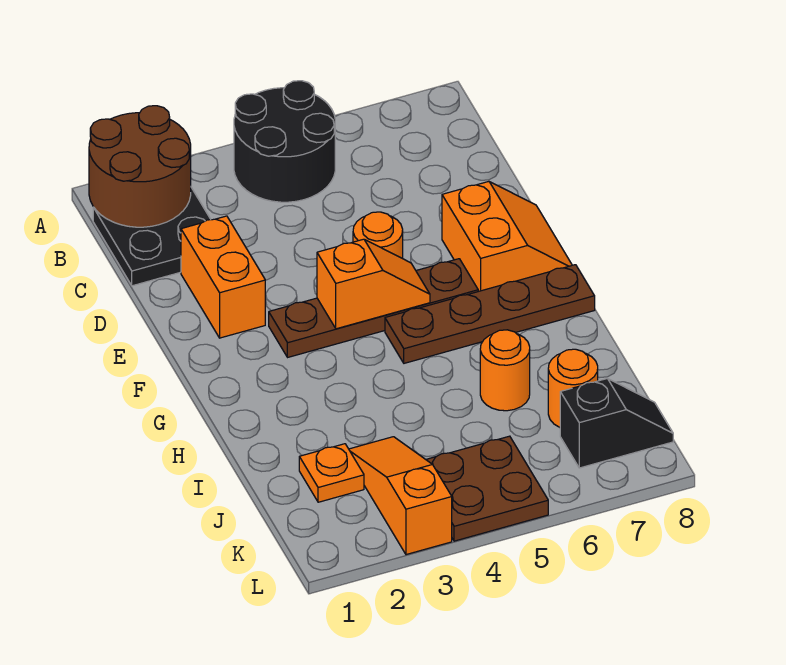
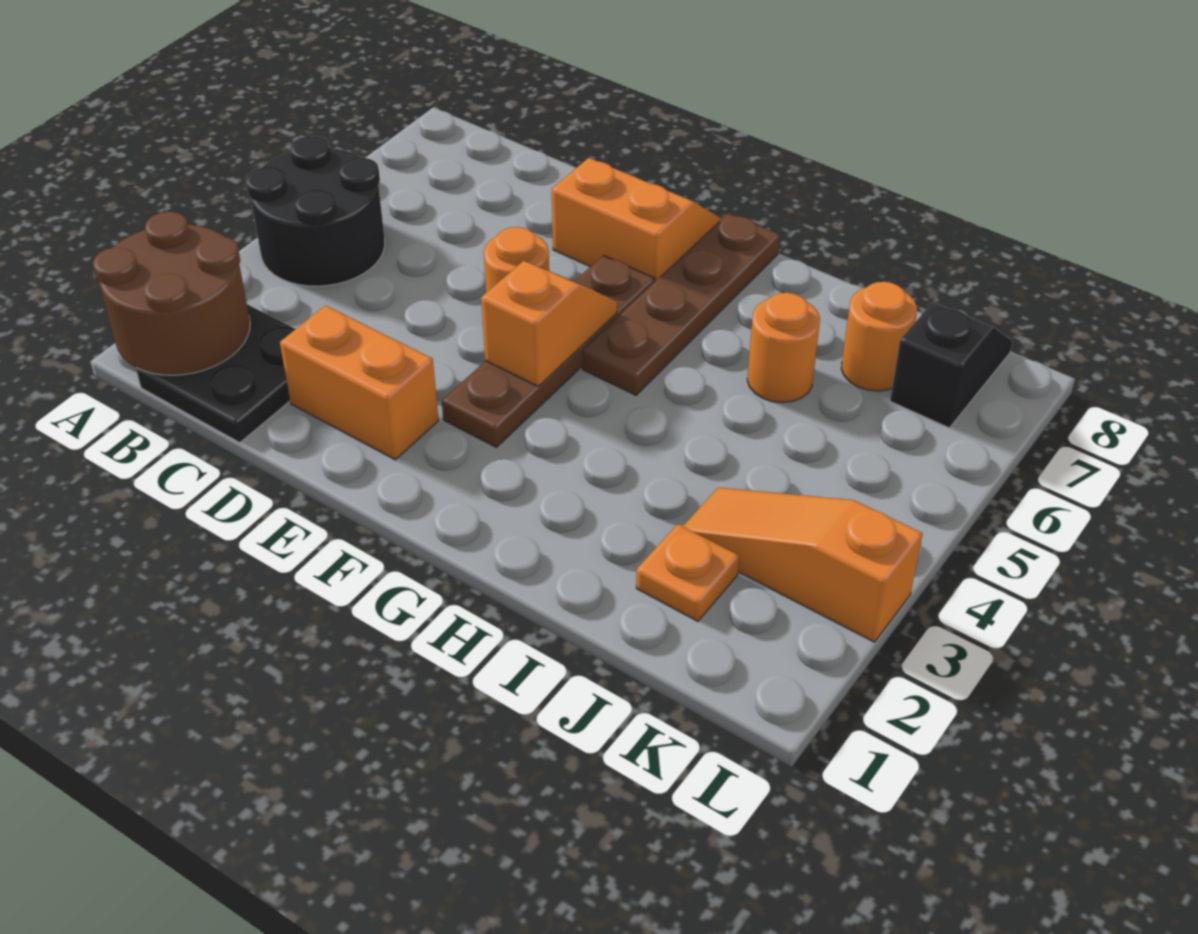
brown plate K4:L5 level 1 -> none

